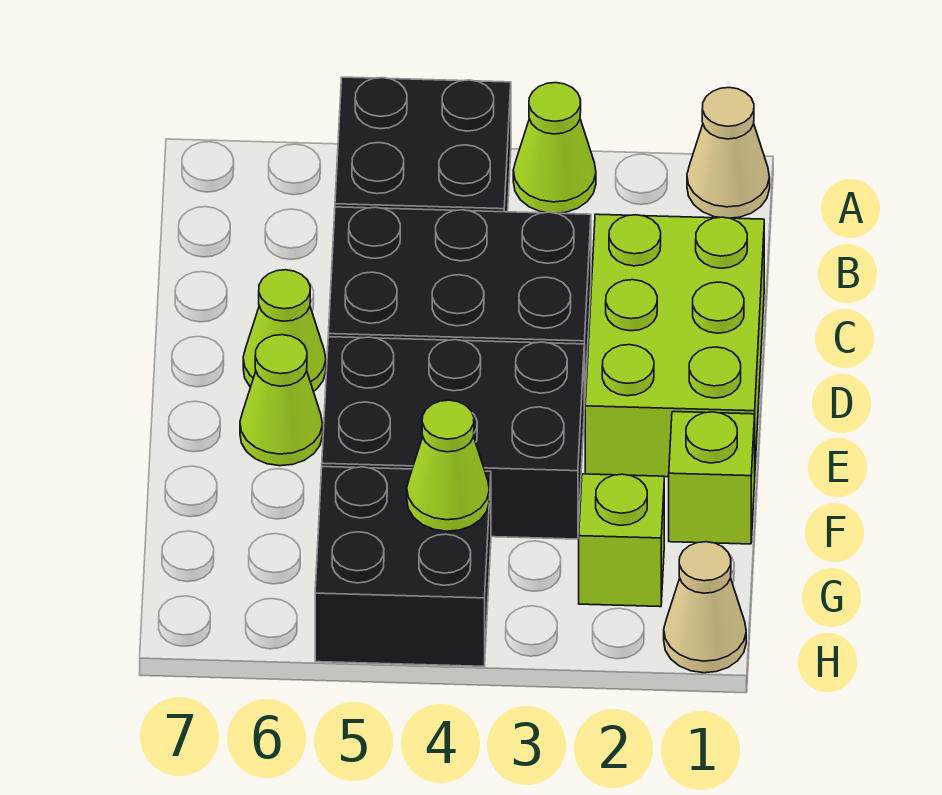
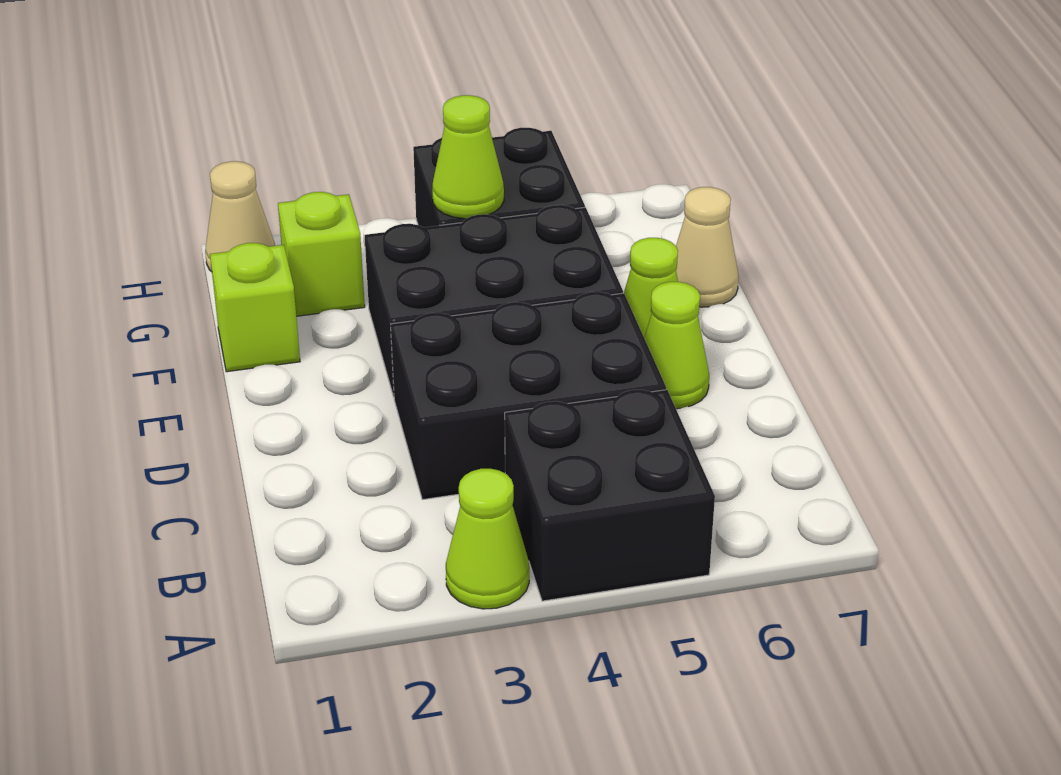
tan cone A1 level 1 -> tan cone F7 level 1
lime brick C1:E2 level 1 -> none

